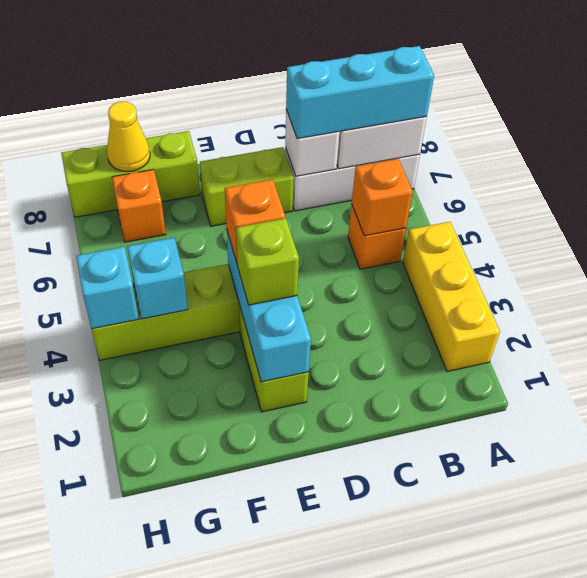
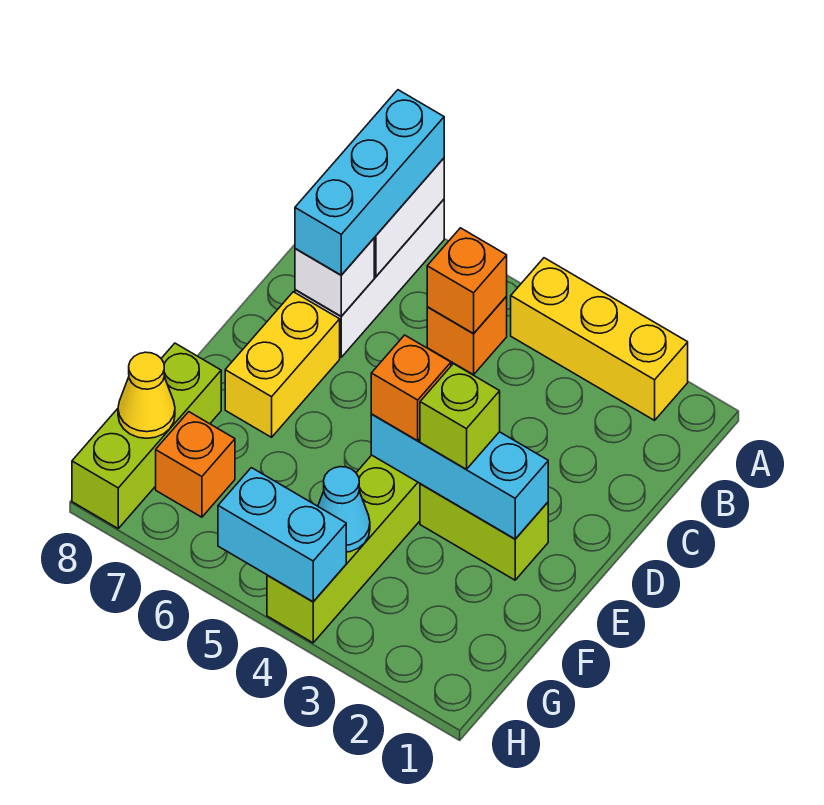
lime brick D7:E7 level 1 -> yellow brick D7:E7 level 1
cyan brick G4 level 2 -> cyan cone G4 level 2
cyan brick H4 level 2 -> cyan brick H4:H5 level 2

